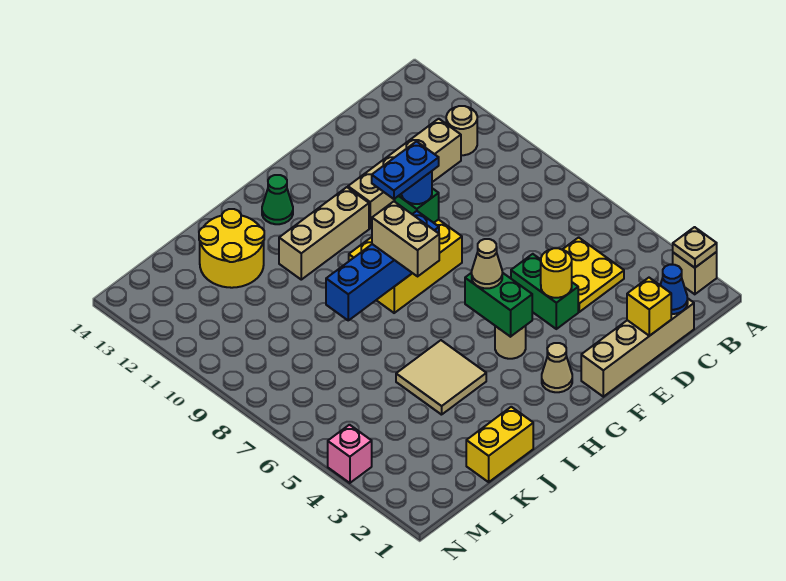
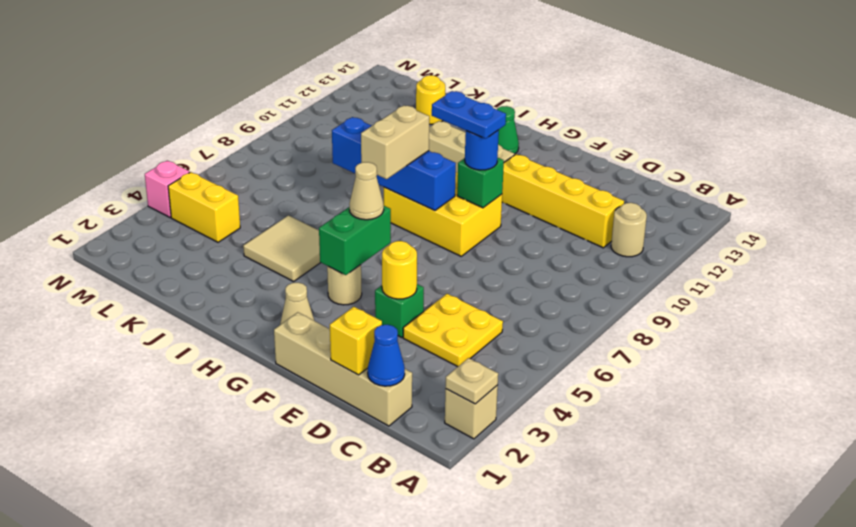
tan brick C11:F11 level 1 -> yellow brick C11:F11 level 1
green brick E4:E5 level 1 -> green brick E4 level 1
yellow brick J1:K1 level 1 -> yellow brick L4:M4 level 1
yellow round brick J12:K13 level 1 -> yellow round brick K13 level 1

